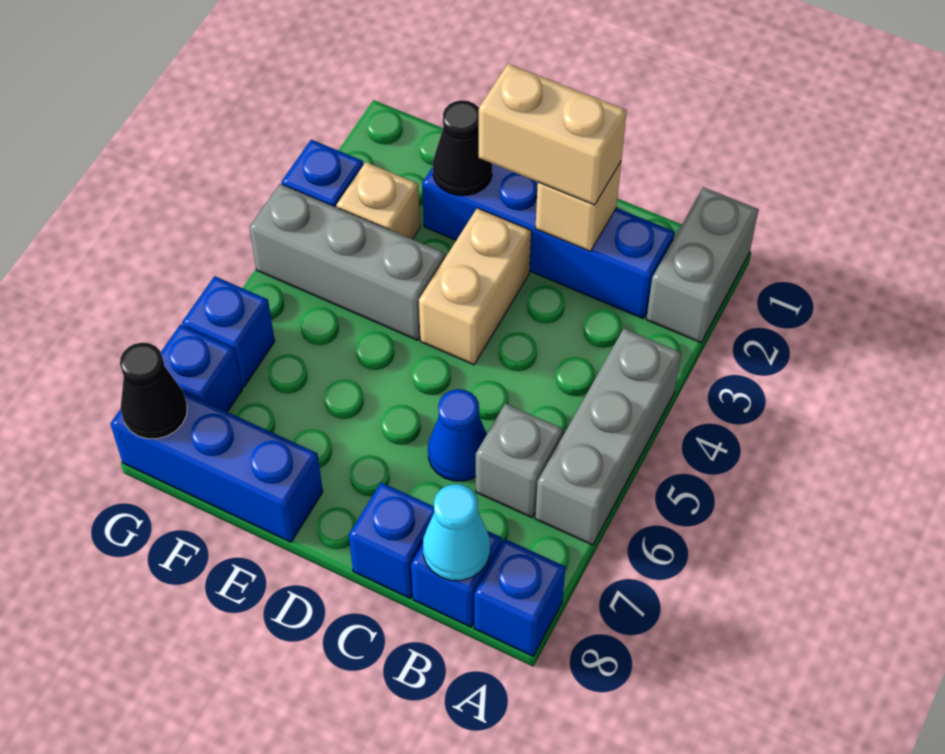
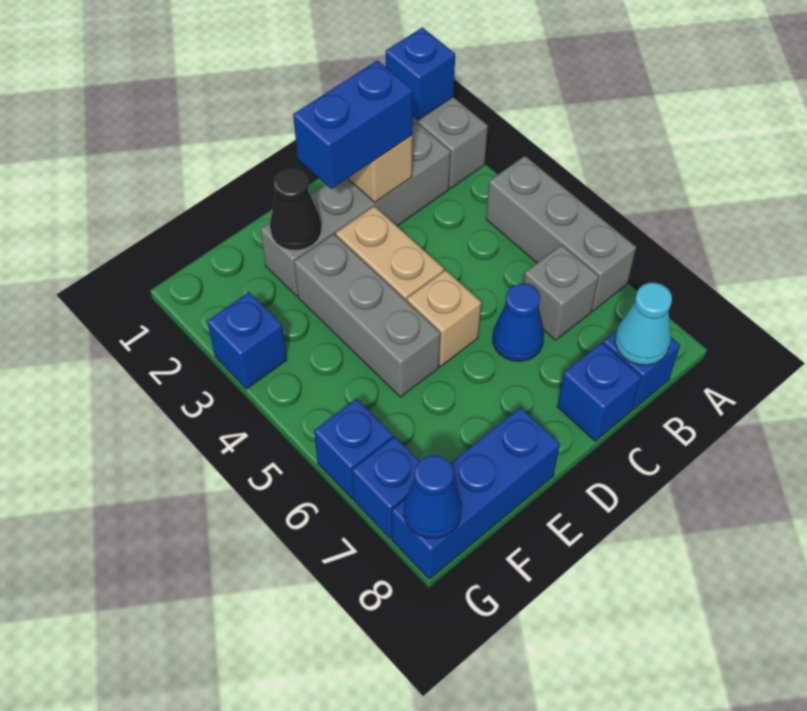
blue brick A8 level 1 -> blue brick A1 level 2
blue brick B2:E2 level 1 -> grey brick B2:E2 level 1
tan brick C2:D2 level 3 -> blue brick C2:D2 level 3
grey brick E4:G4 level 1 -> grey brick E3:E5 level 1
tan brick F3 level 1 -> tan brick D5 level 1
black cone G8 level 2 -> blue cone G8 level 2

